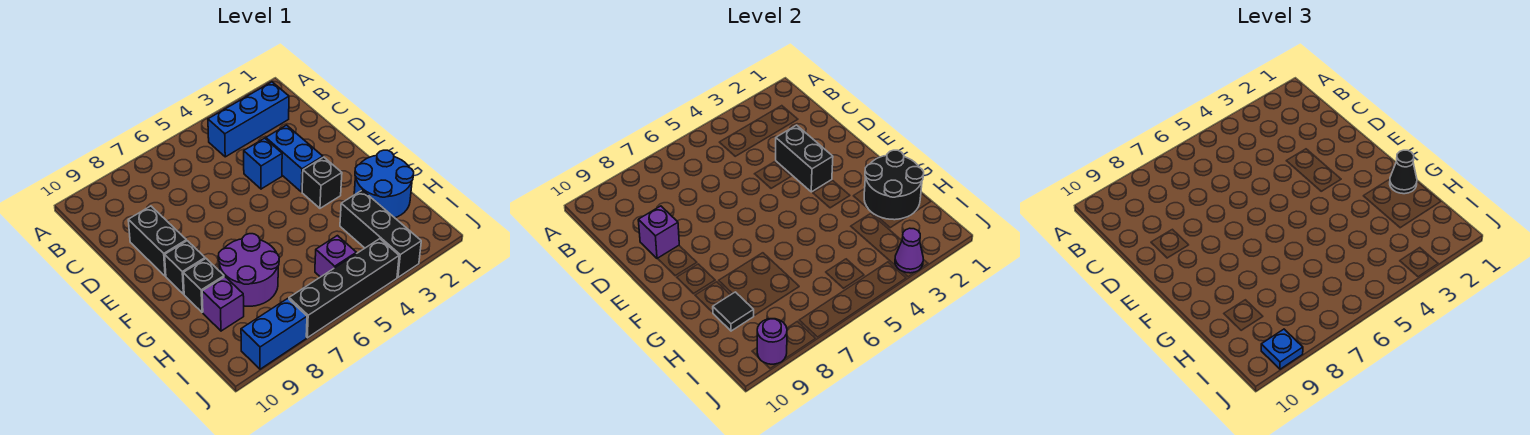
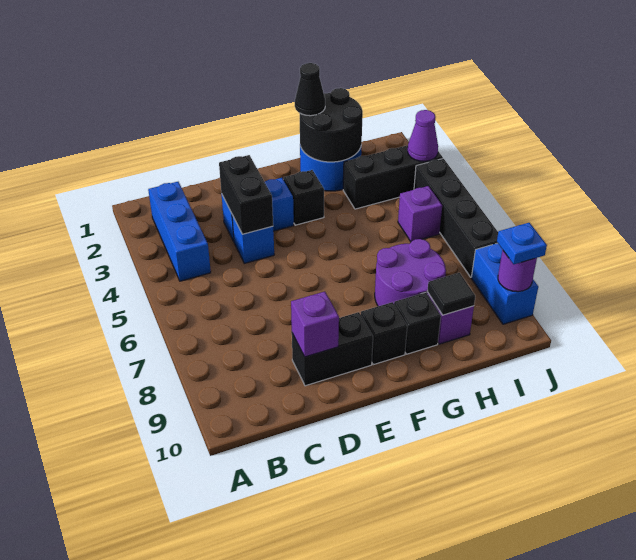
black brick D3:E3 level 2 -> black brick D3:D4 level 2

